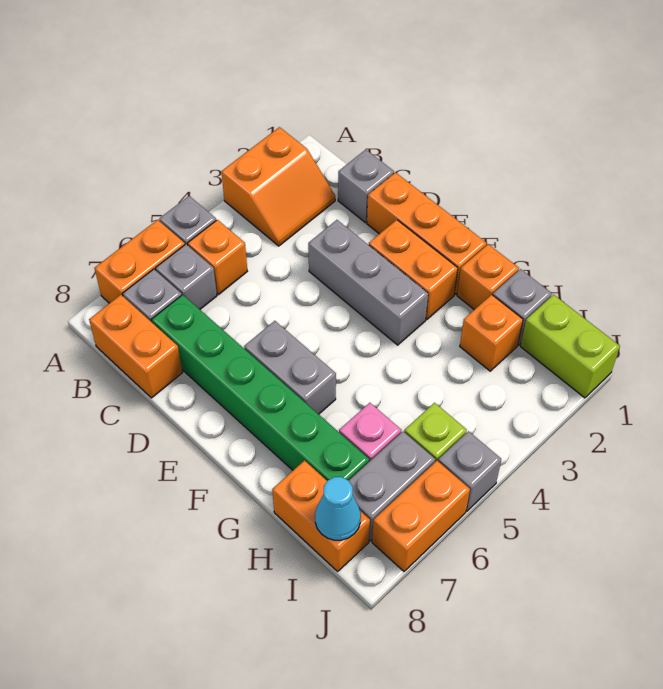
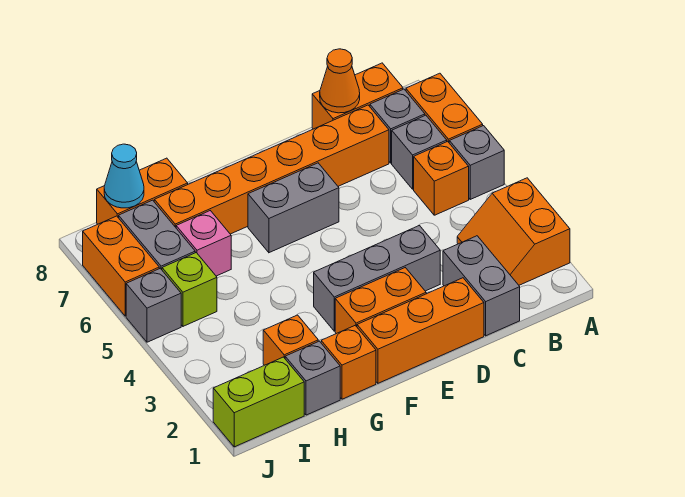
grey brick C1 level 1 -> grey brick C1:C2 level 1
green brick C7:H7 level 1 -> orange brick C7:H7 level 1
none -> orange cone C8 level 2

